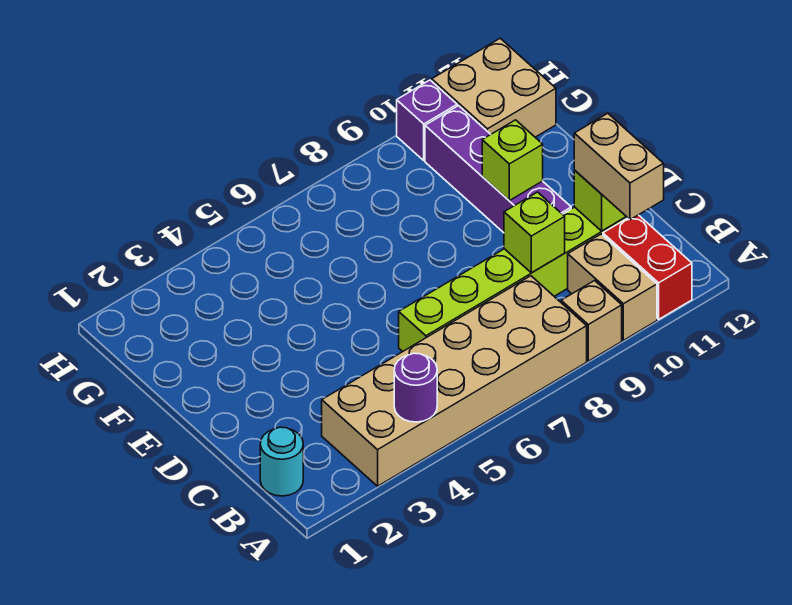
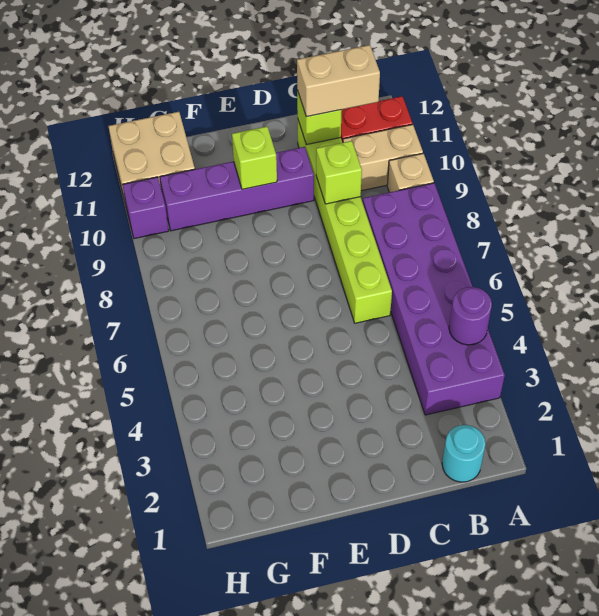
tan brick A3:B8 level 1 -> purple brick A3:B8 level 1

